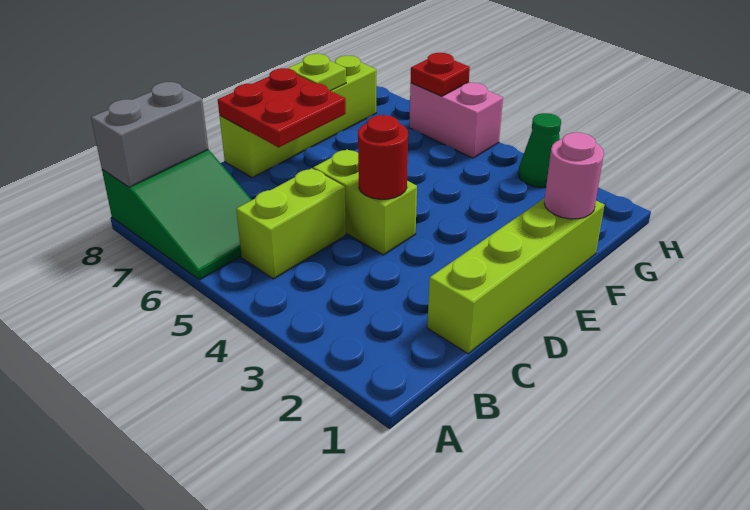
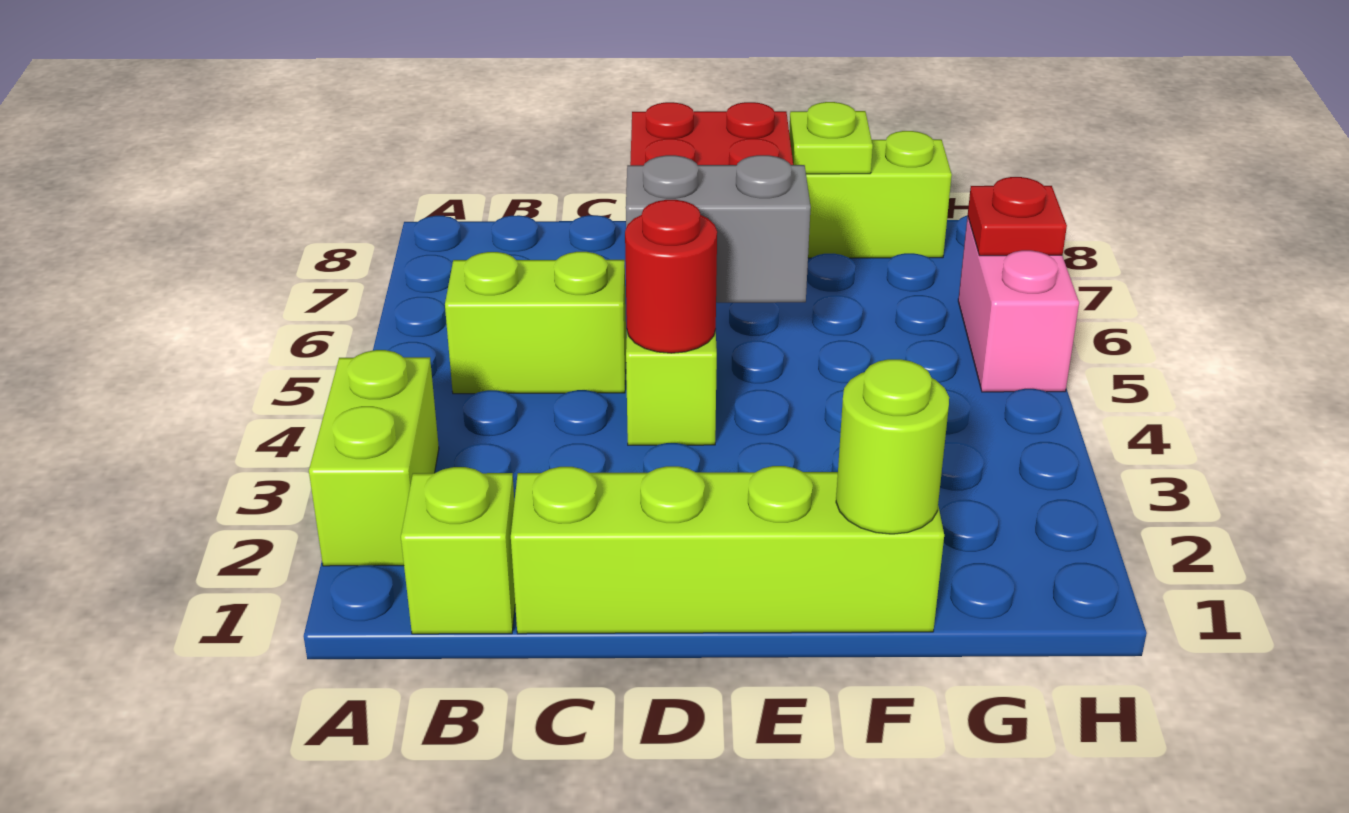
none -> lime brick A2:A3 level 1
green slope A6:B8 level 1 top 8 -> none
grey brick A8:B8 level 2 -> grey brick D5:E5 level 2
none -> lime brick B1 level 1
pink round brick F1 level 2 -> lime round brick F1 level 2
green cone H3 level 1 -> none

